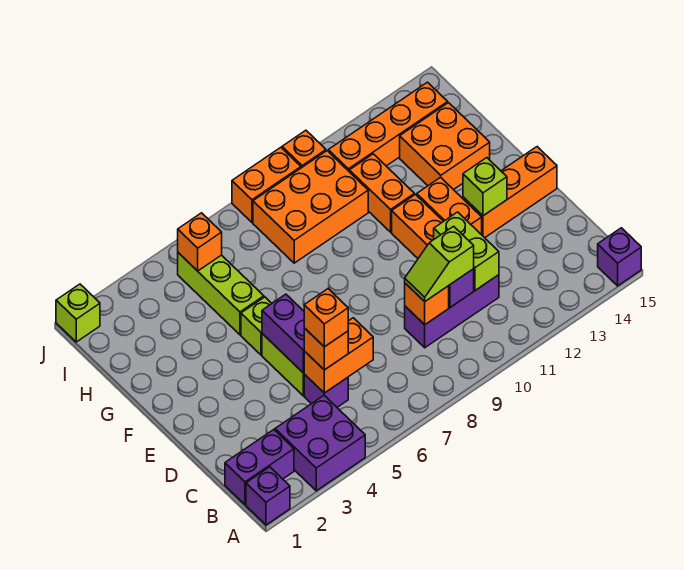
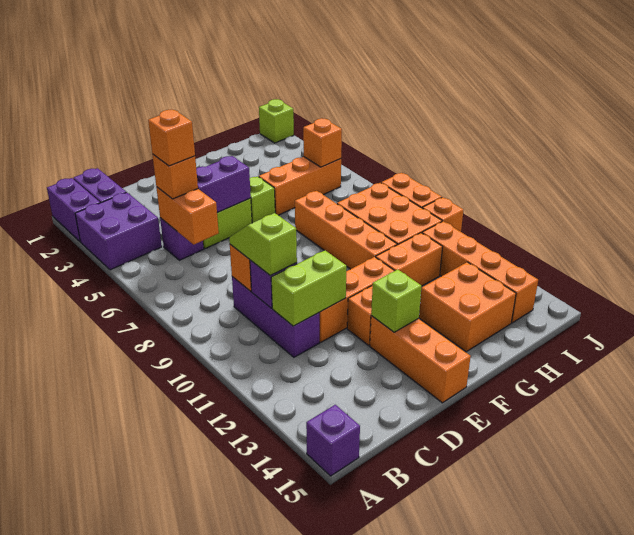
purple brick A1 level 1 -> purple brick A1:A2 level 1
lime brick G5:I5 level 1 -> orange brick G5:I5 level 1
none -> orange brick G7:G10 level 1

